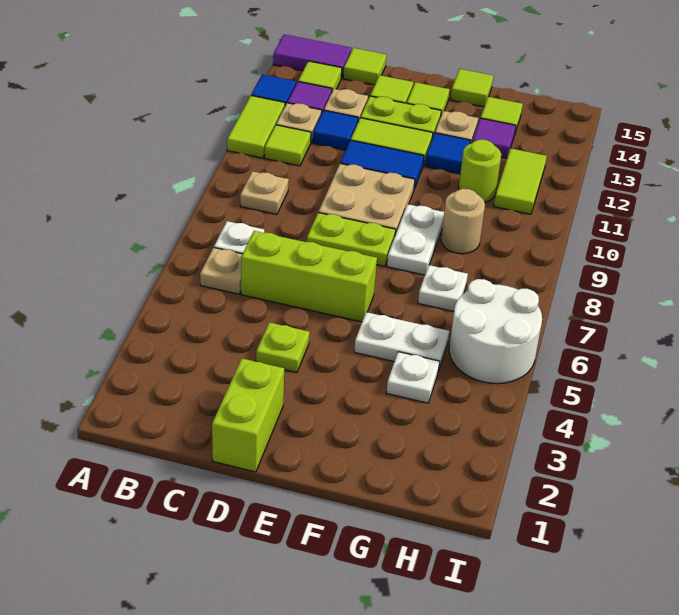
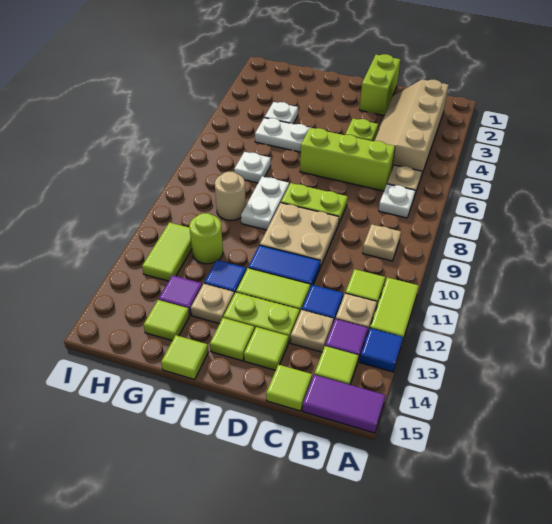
none -> tan slope B2:C5 level 1 top B
white round brick H5:I6 level 1 -> none

